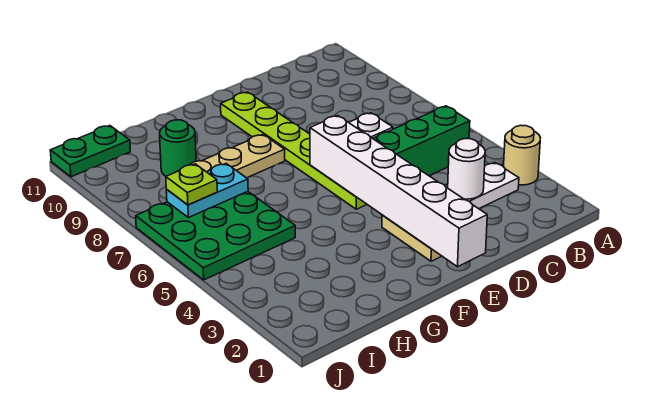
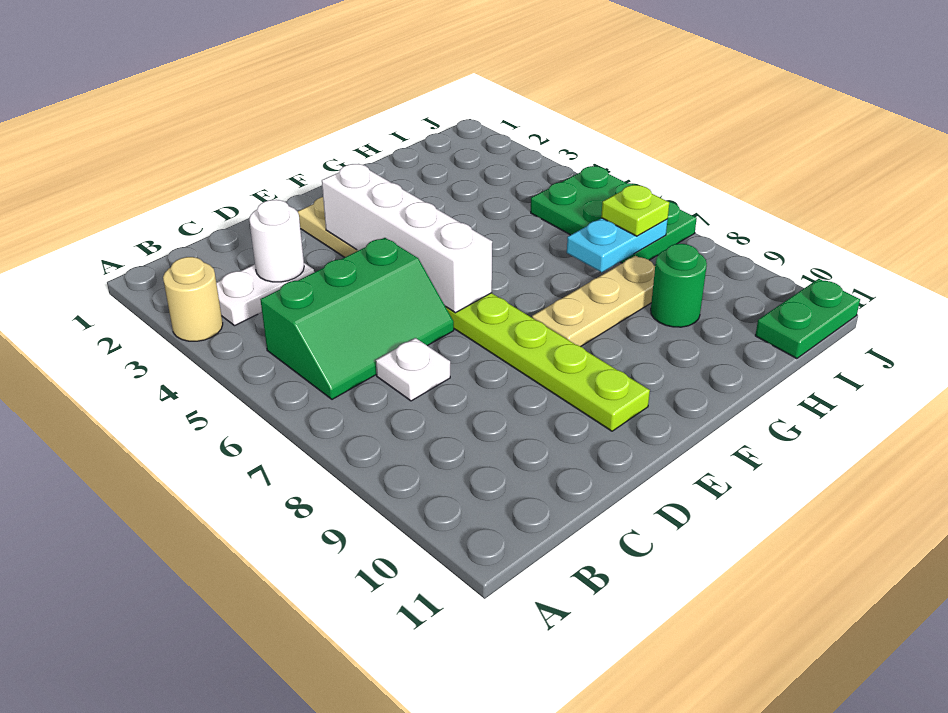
white brick E1:E6 level 2 -> white brick E3:E6 level 2
green plate H5:J7 level 1 -> green plate I5:J7 level 1

